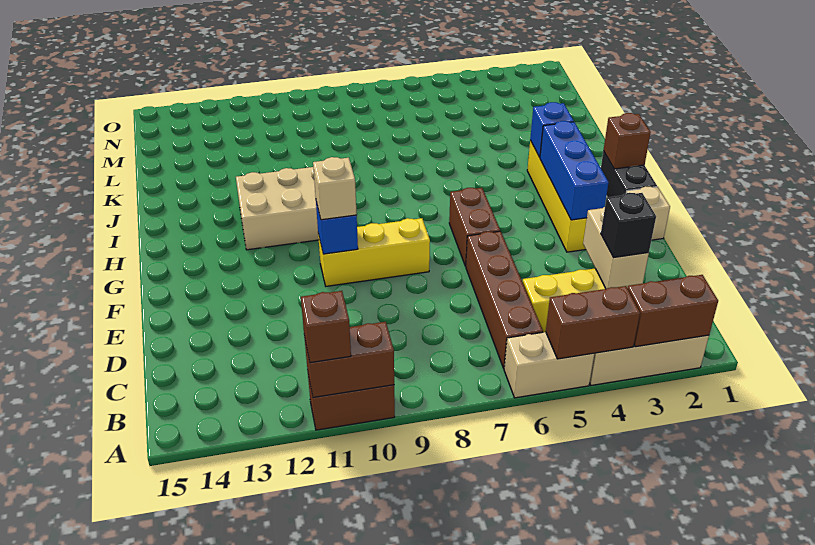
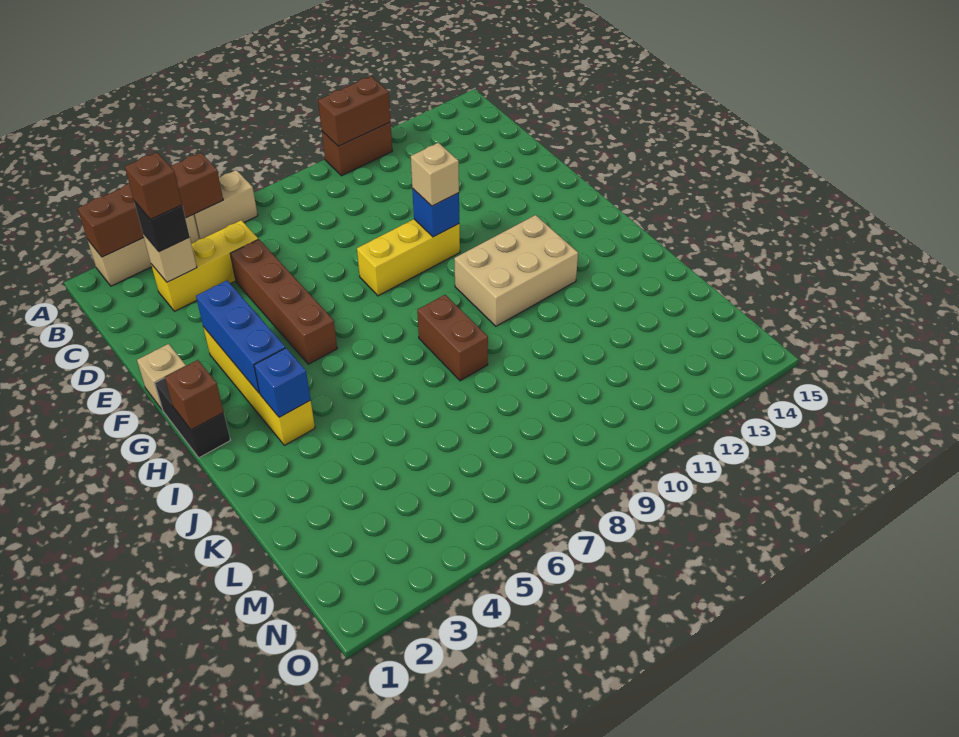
brown brick A11 level 3 -> brown brick C3 level 4
brown brick B6:E6 level 1 -> brown brick D5:G5 level 1
tan brick C3:D3 level 2 -> tan brick C3 level 2
brown brick F6:G6 level 1 -> brown brick I8:J8 level 1

